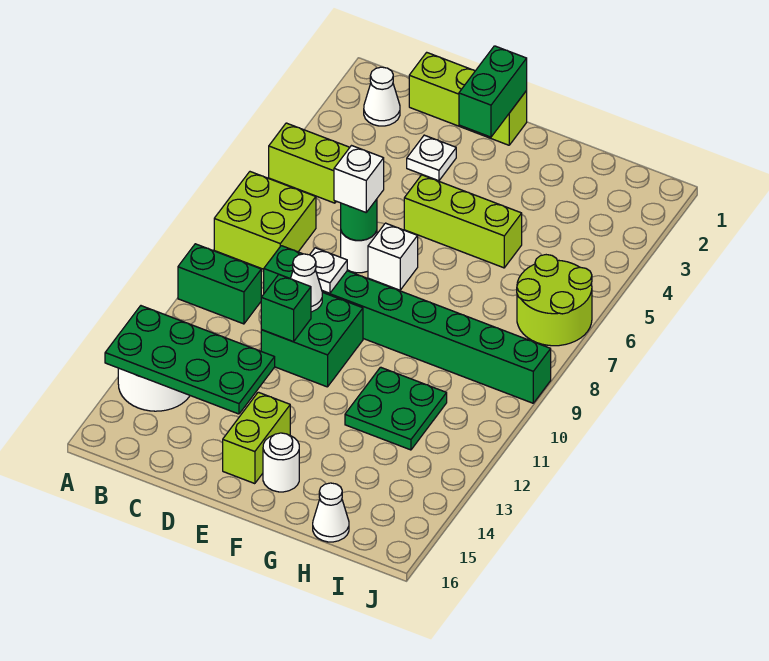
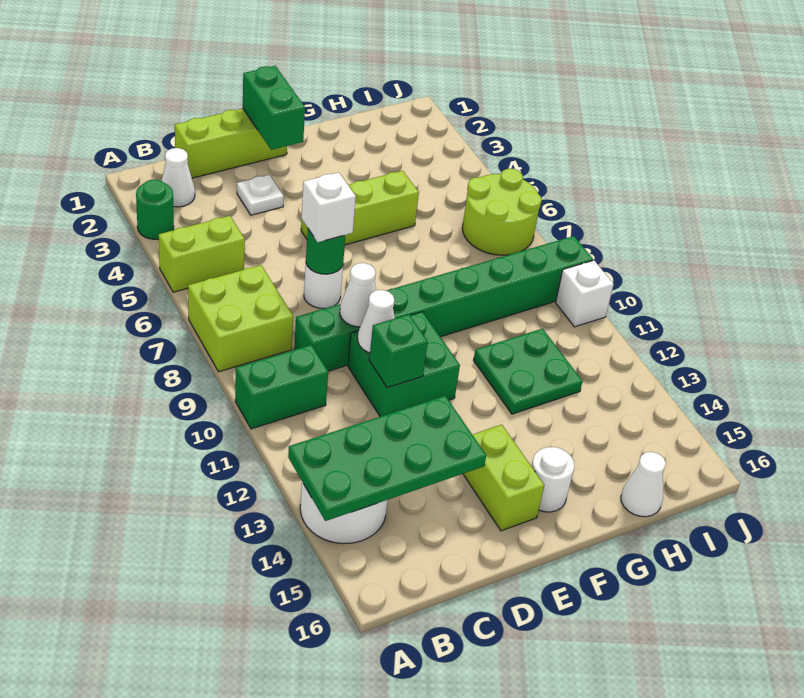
none -> green round brick A3 level 1
white plate D9 level 2 -> white cone D9 level 2
white brick E7 level 1 -> white brick J10 level 1

